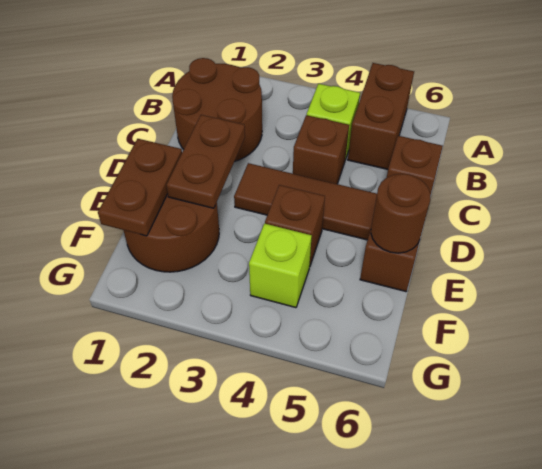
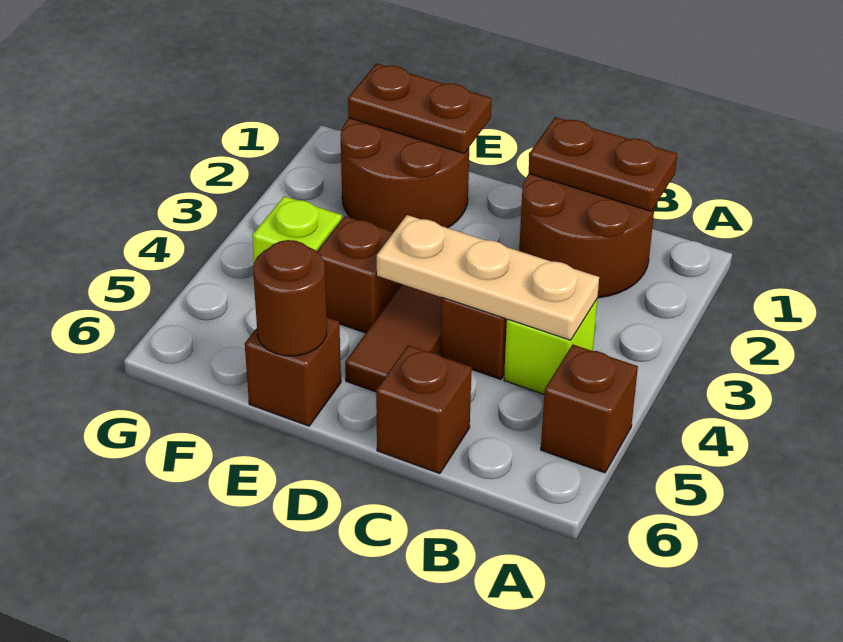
brown brick A5:B5 level 1 -> brown brick A5 level 1
none -> tan plate B4:D4 level 2
brown plate D2:E2 level 2 -> brown plate B1:C1 level 2

